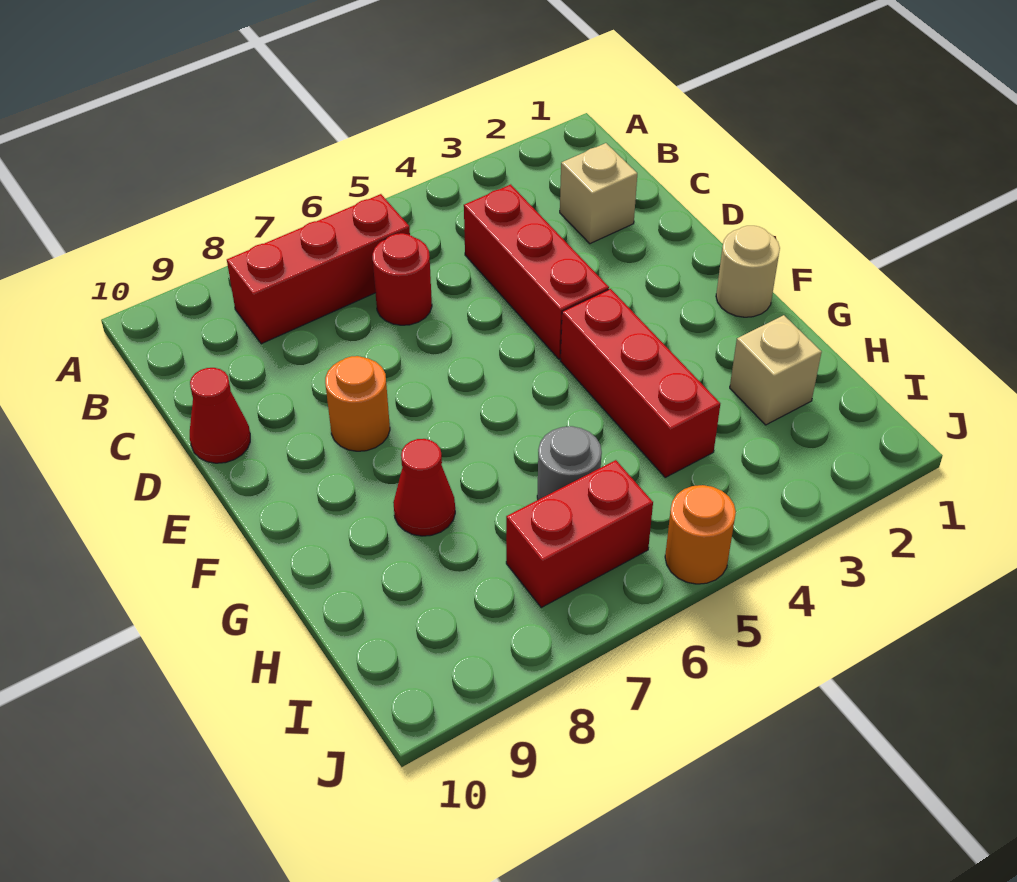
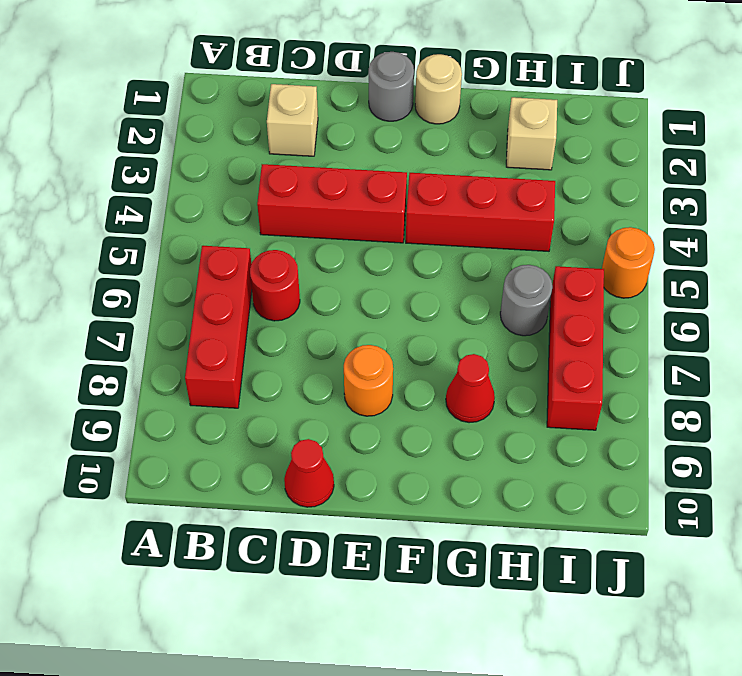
none -> grey round brick E1 level 1
red brick I6:I7 level 1 -> red brick I6:I8 level 1

